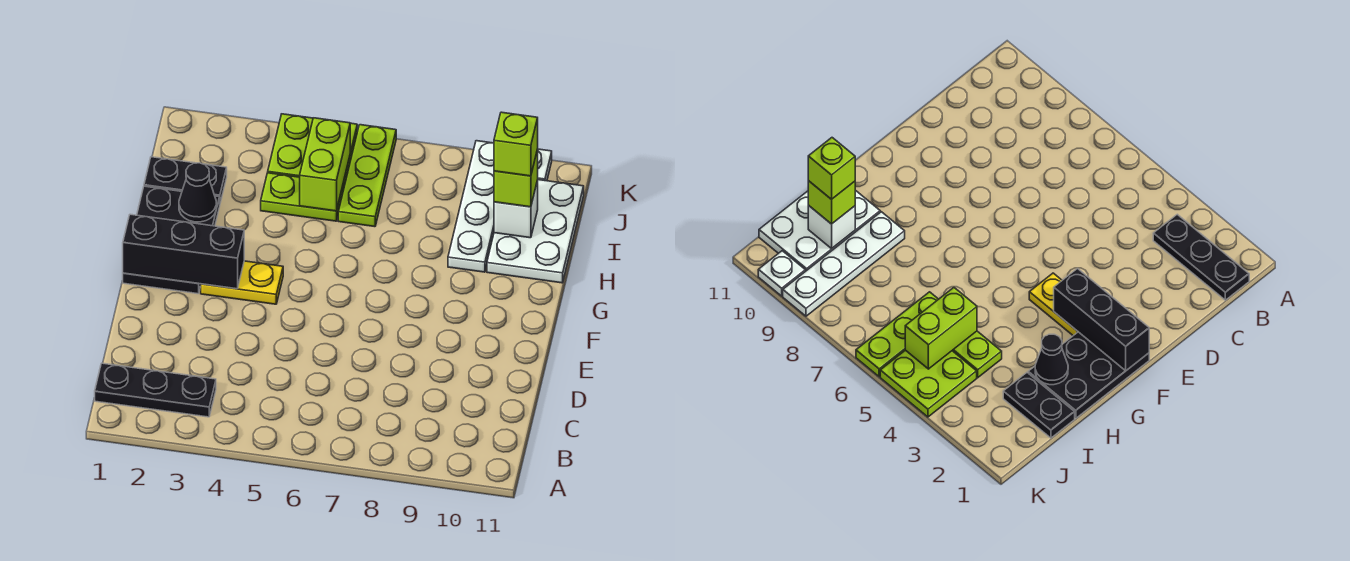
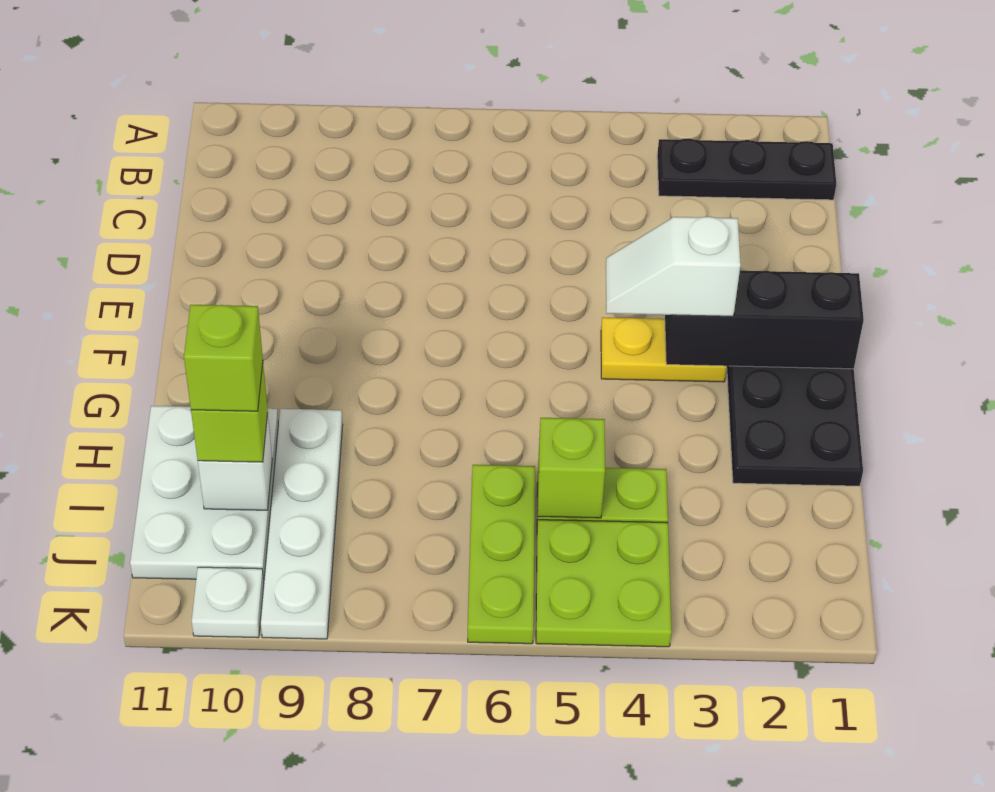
none -> white slope F3:F4 level 3 top 3
black cone H2 level 2 -> none
black plate I1:I2 level 1 -> none
lime brick I5:J5 level 2 -> lime brick I5 level 2

